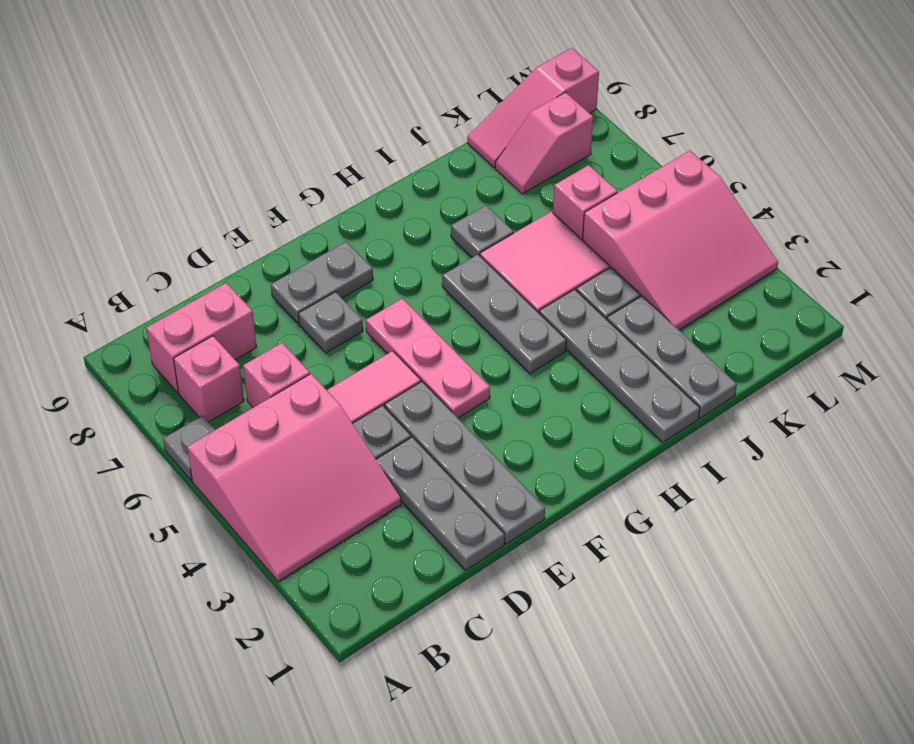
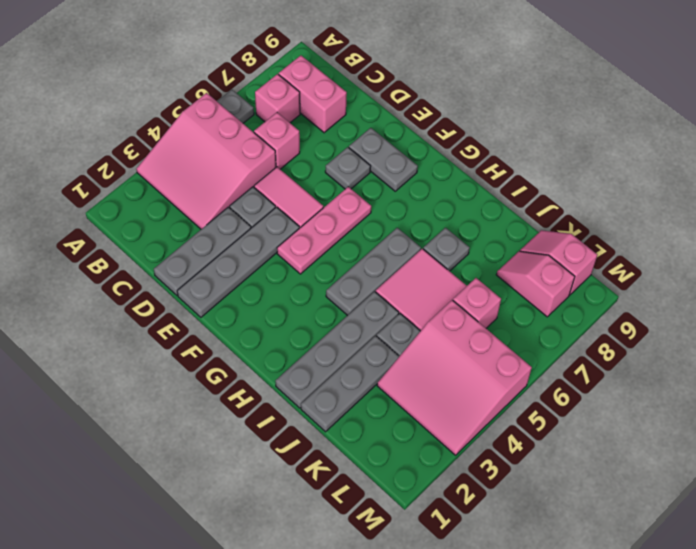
pink slope K9:M9 level 1 top M -> pink slope K9:L9 level 1 top L

